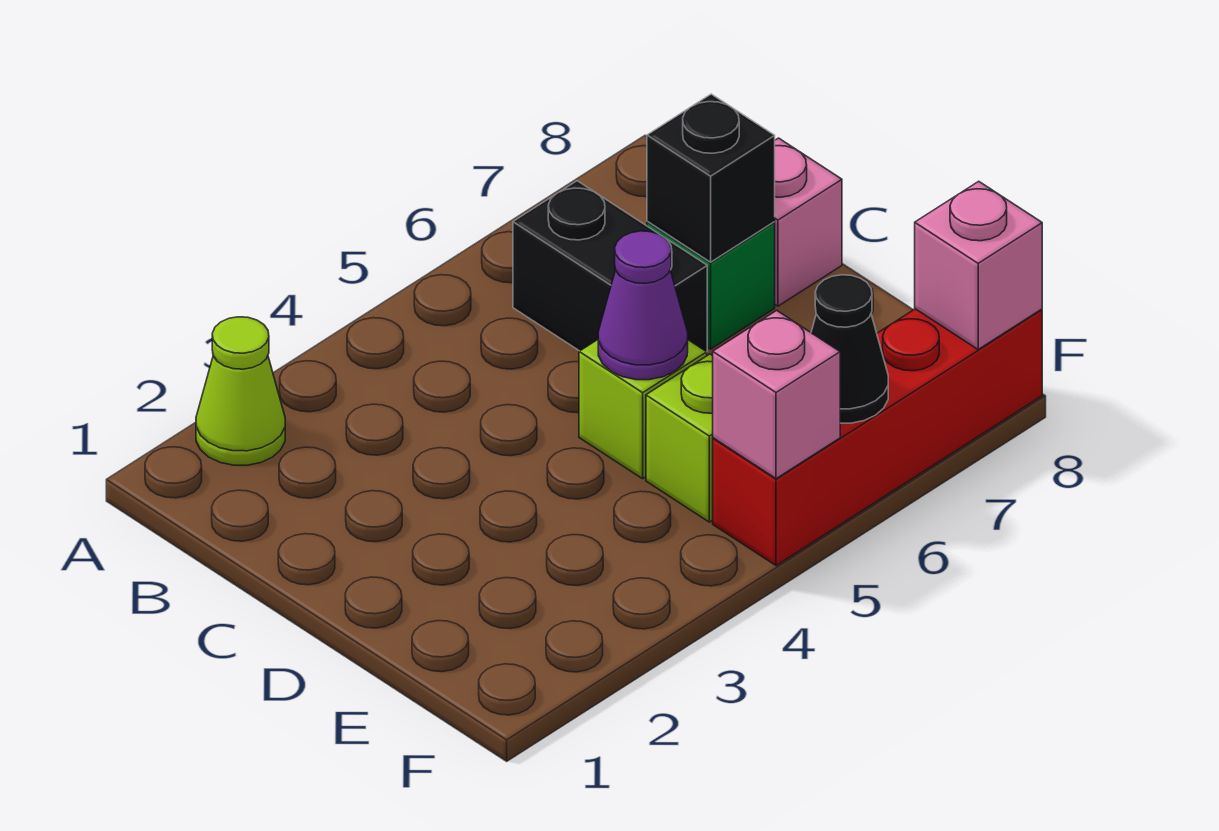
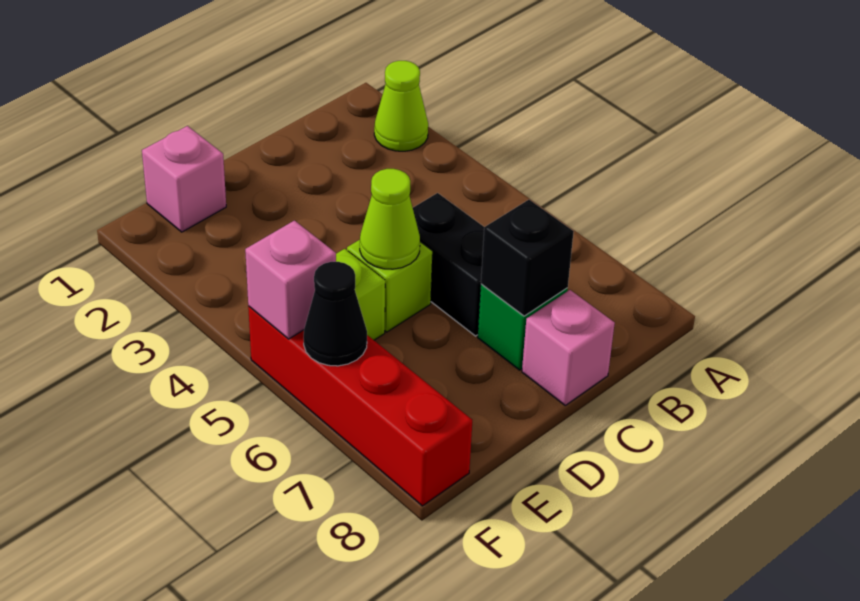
black brick B6:C6 level 1 -> black brick C5:C6 level 1
purple cone D5 level 2 -> lime cone D5 level 2
pink brick F8 level 2 -> pink brick E1 level 1

